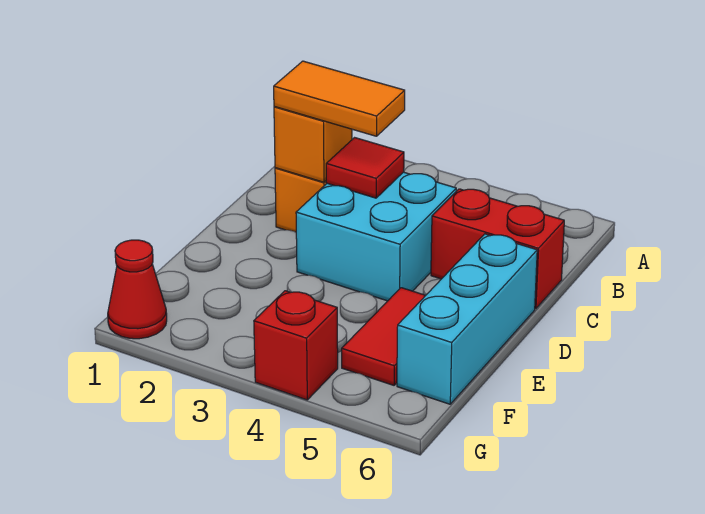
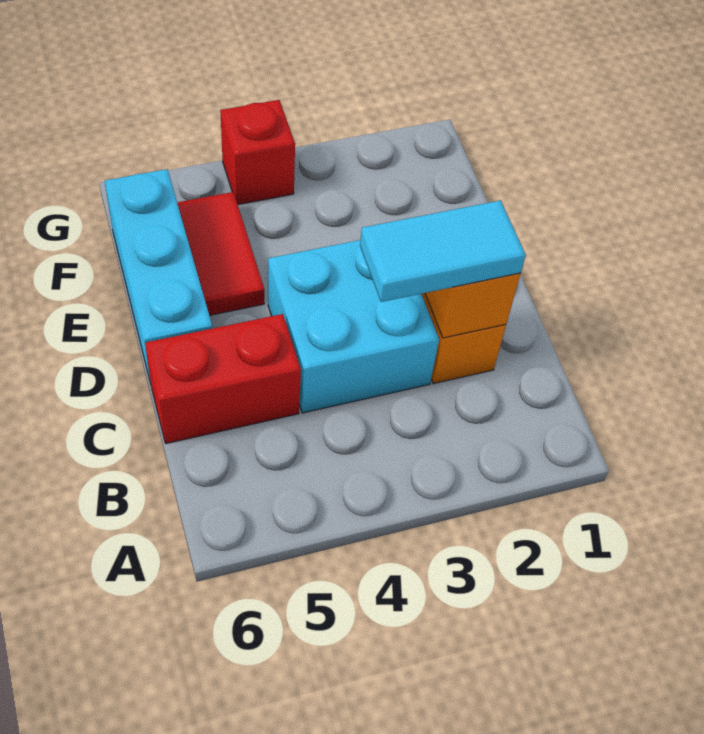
orange tile C2:C3 level 3 -> cyan tile C2:C3 level 3
red tile C3 level 2 -> none
red cone G1 level 1 -> none

